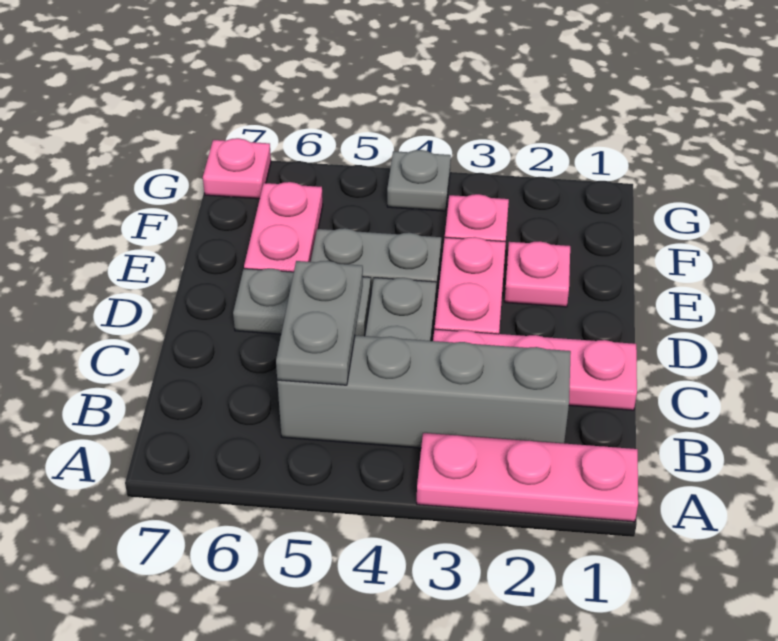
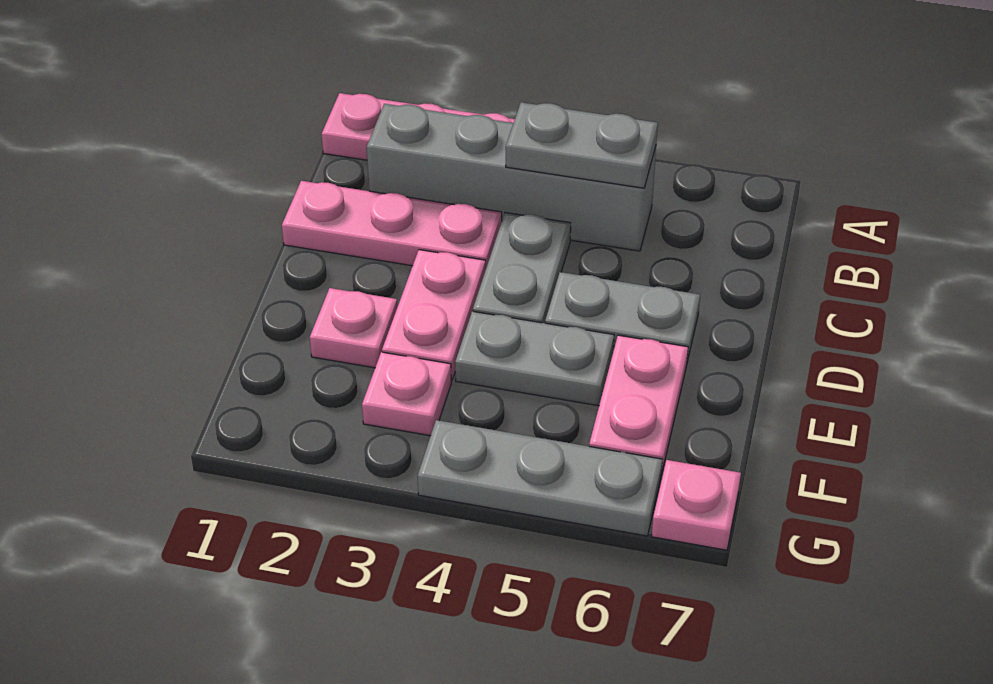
grey plate B5:C5 level 2 -> grey plate B4:B5 level 2
grey plate G4 level 1 -> grey plate G4:G6 level 1

